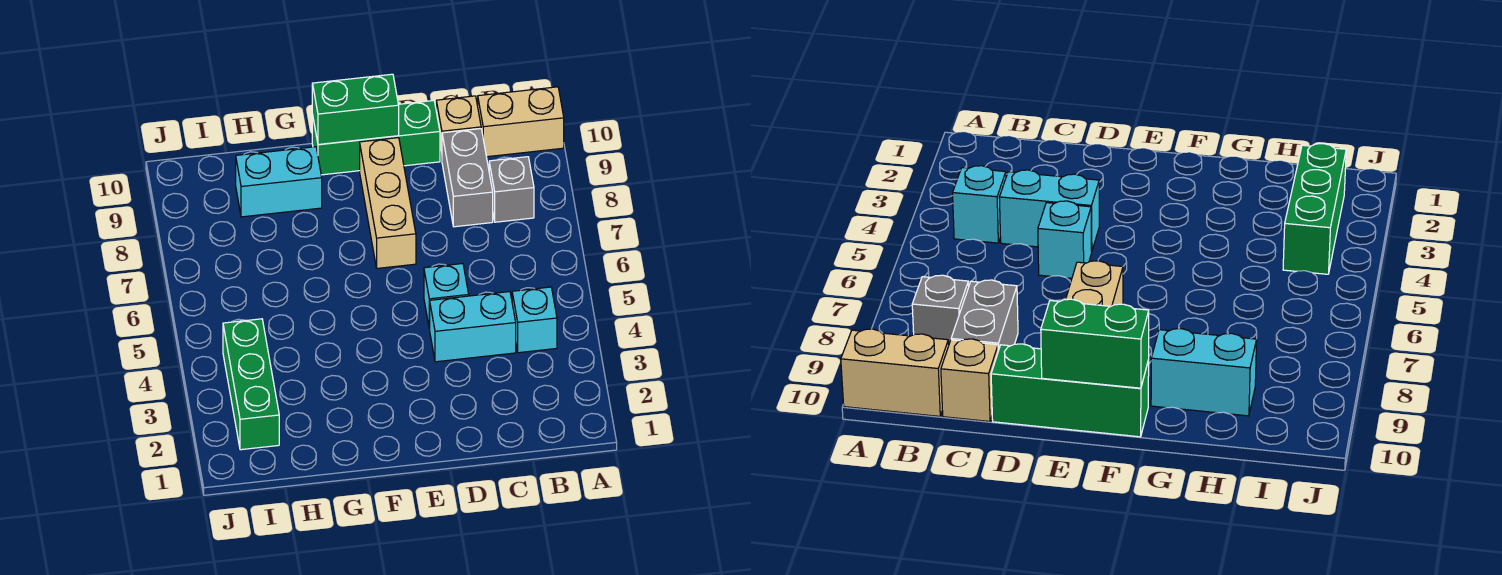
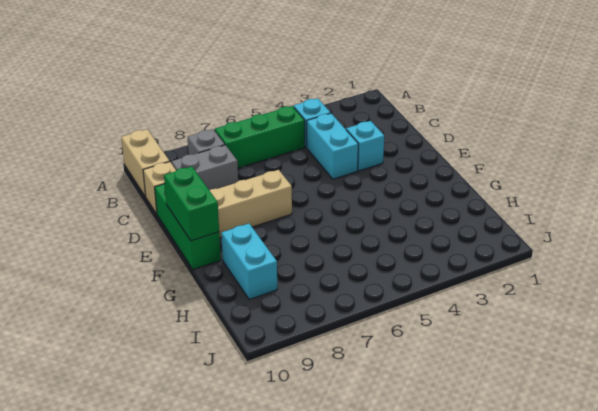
cyan brick D5 level 1 -> cyan brick D3 level 1
green brick I2:I4 level 1 -> green brick B5:B7 level 1

